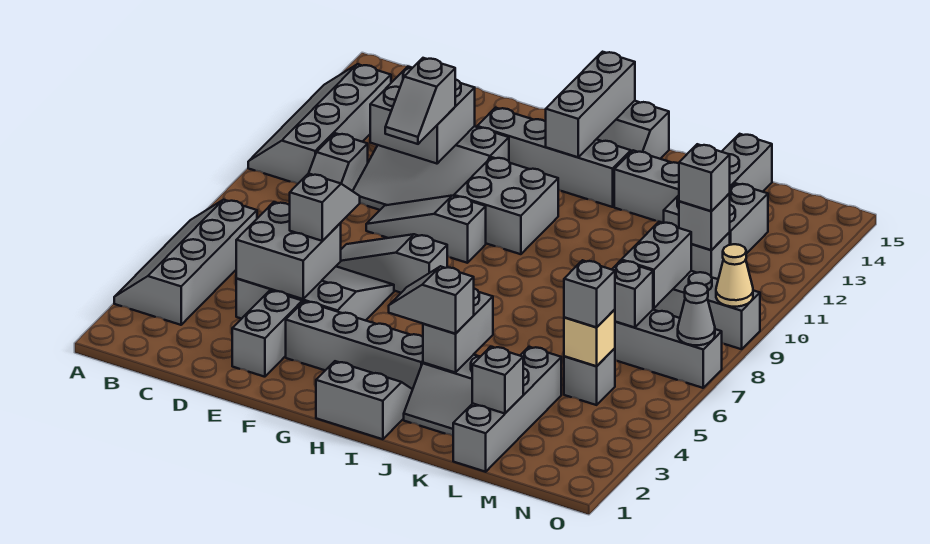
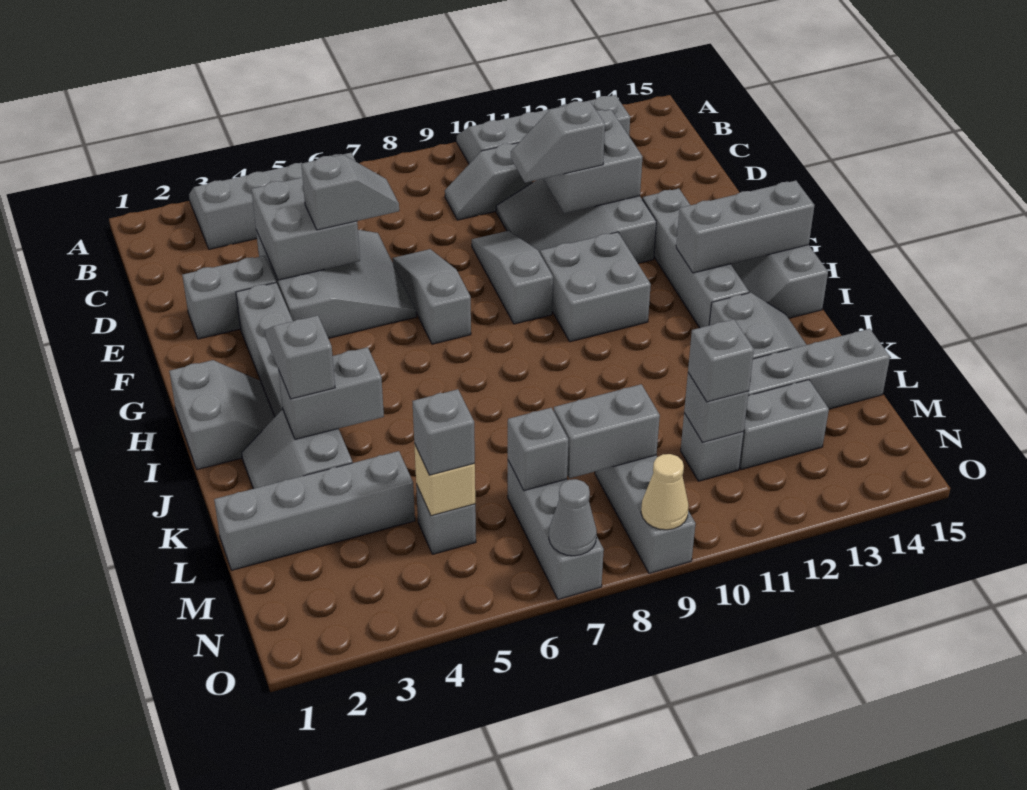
grey brick L2 level 2 -> none

